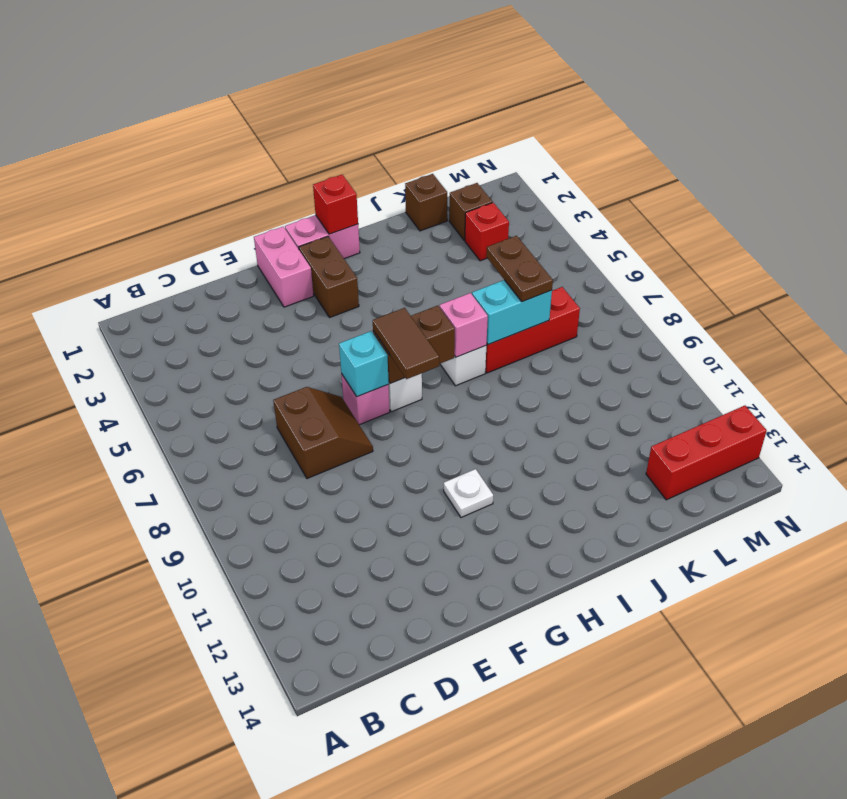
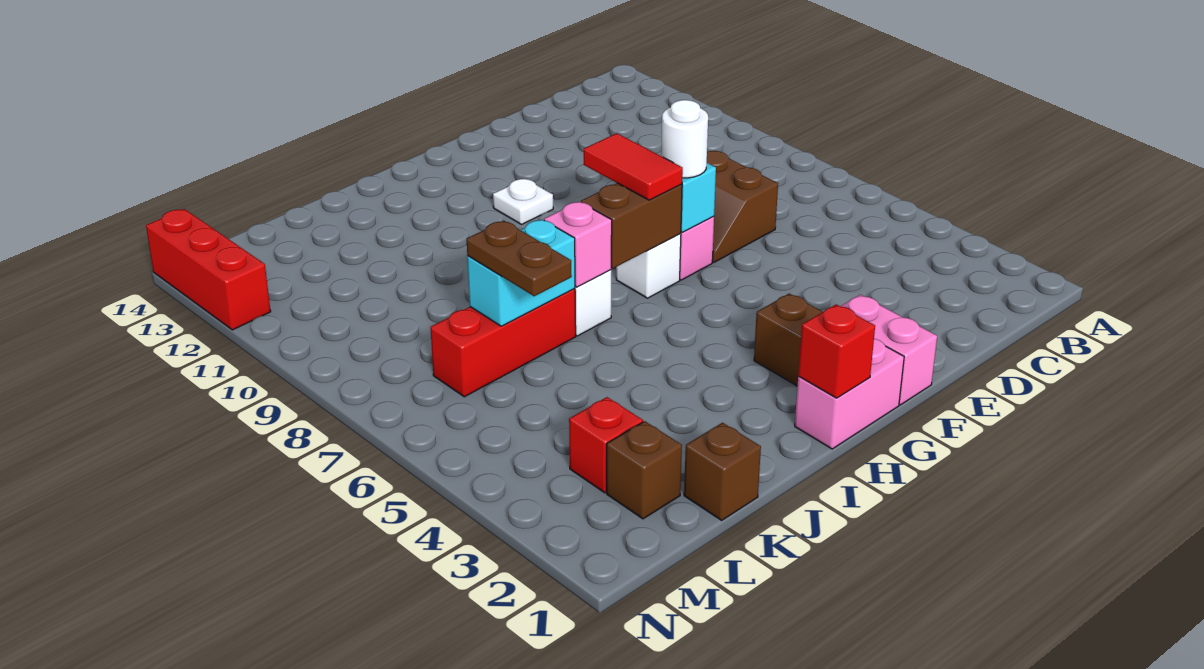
none -> white round brick F7 level 3
brown tile G7:G8 level 3 -> red tile G7:G8 level 3
red brick L13:N13 level 1 -> red brick N12:N14 level 1

